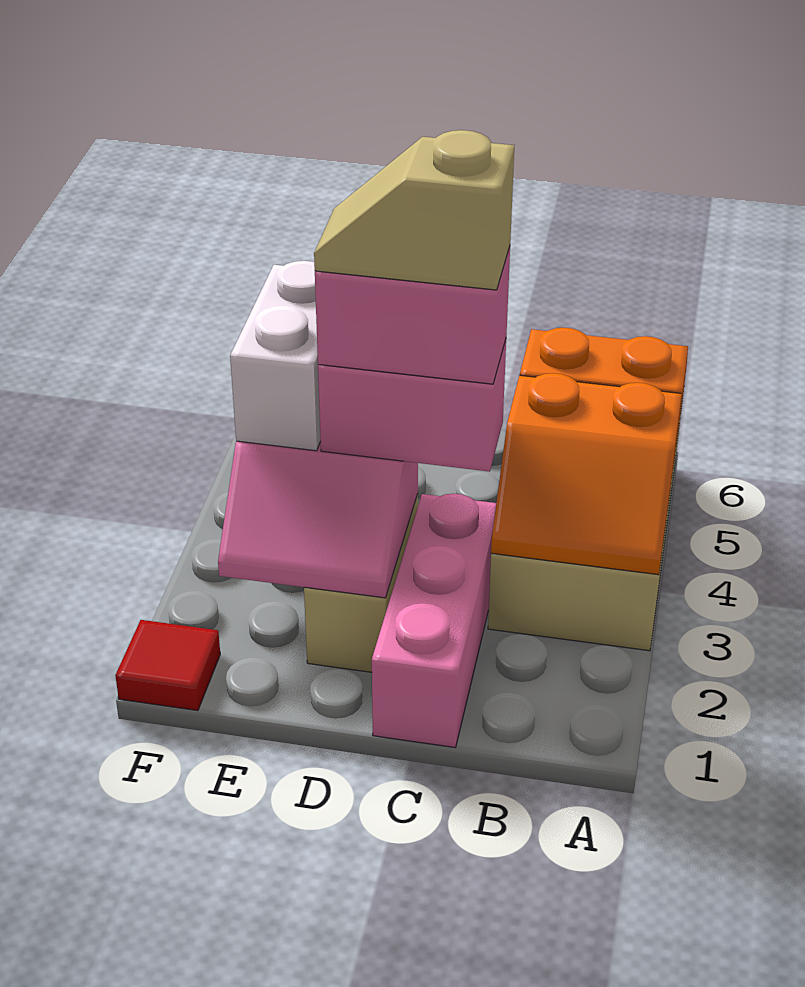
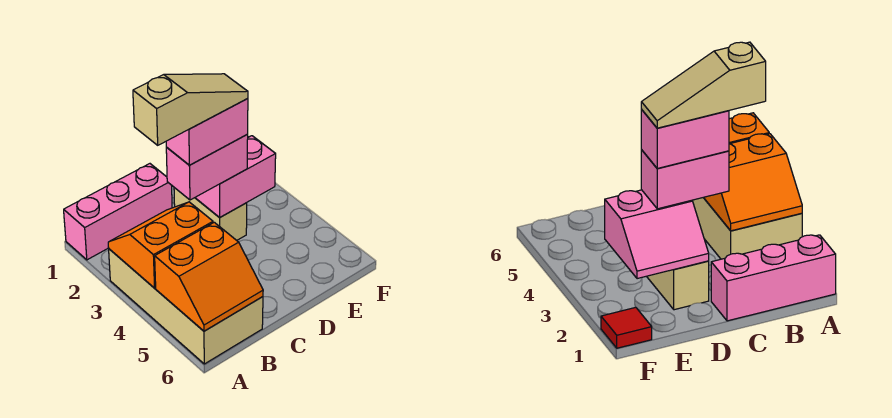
pink brick C1:C3 level 1 -> pink brick A1:C1 level 1
tan slope C3:D3 level 5 top C -> tan slope B3:D3 level 5 top B
white brick E3:E4 level 3 -> none

